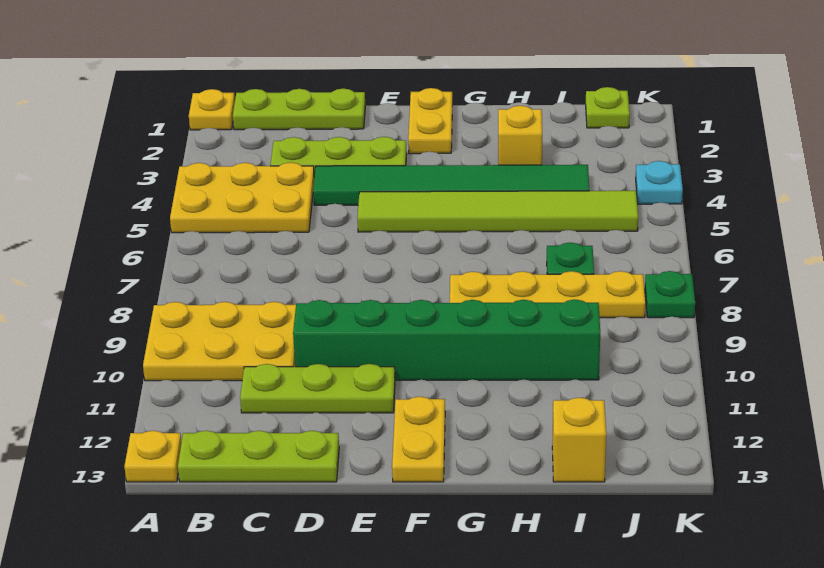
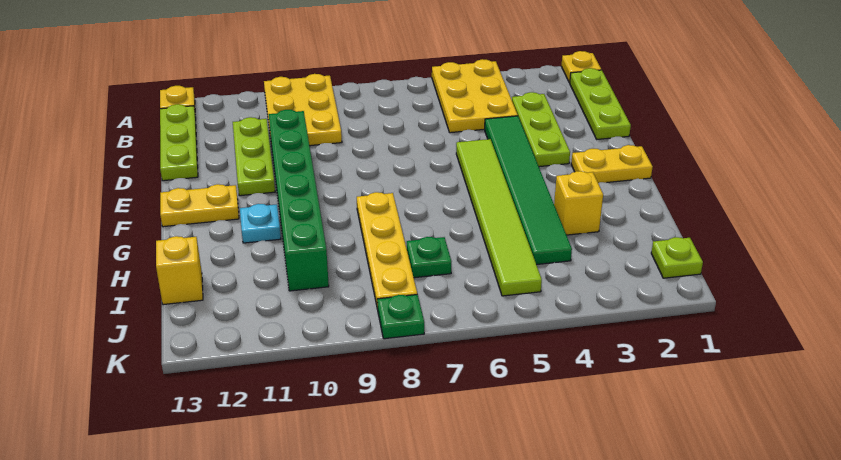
cyan plate K4 level 1 -> cyan plate G11 level 1

